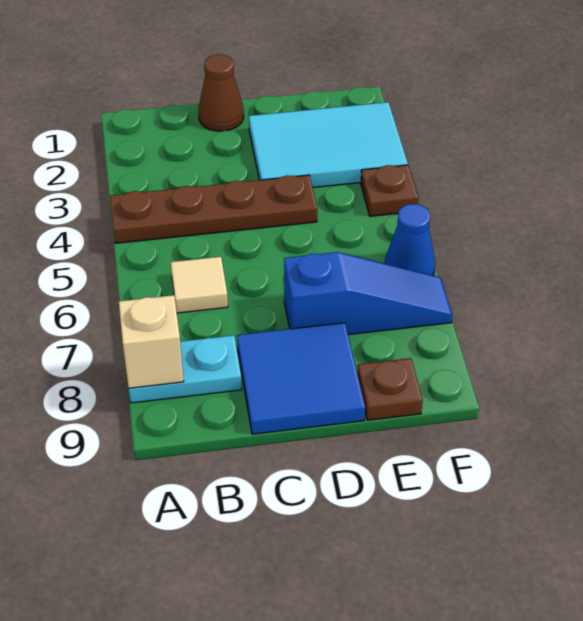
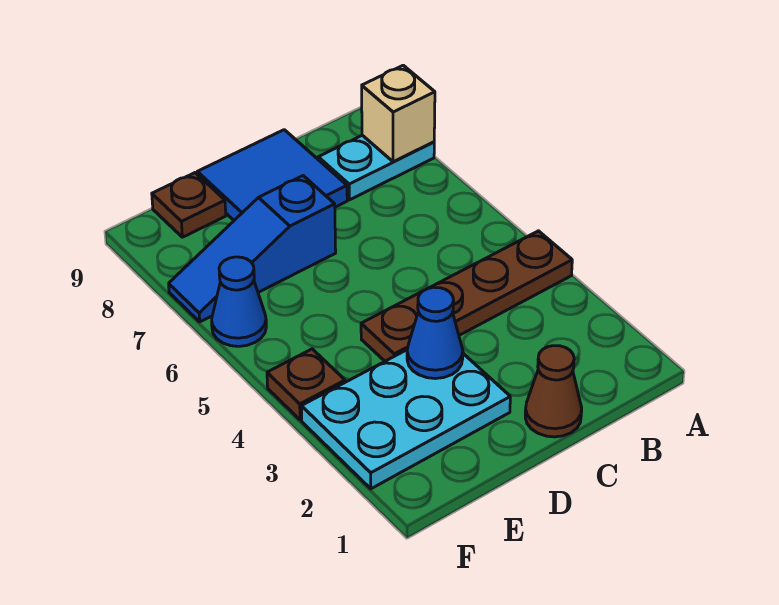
tan tile B6 level 1 -> none
cyan tile D2:F3 level 1 -> cyan plate D2:F3 level 1
none -> blue cone D3 level 2

